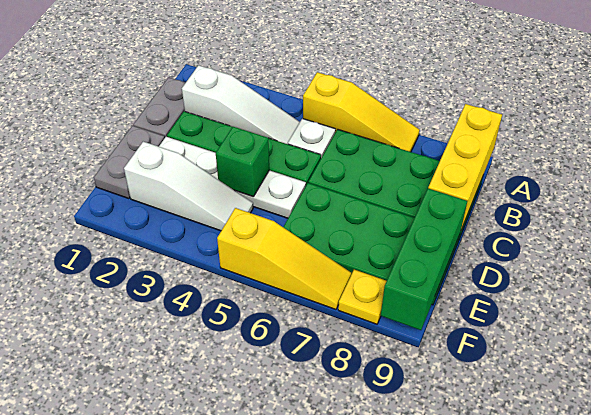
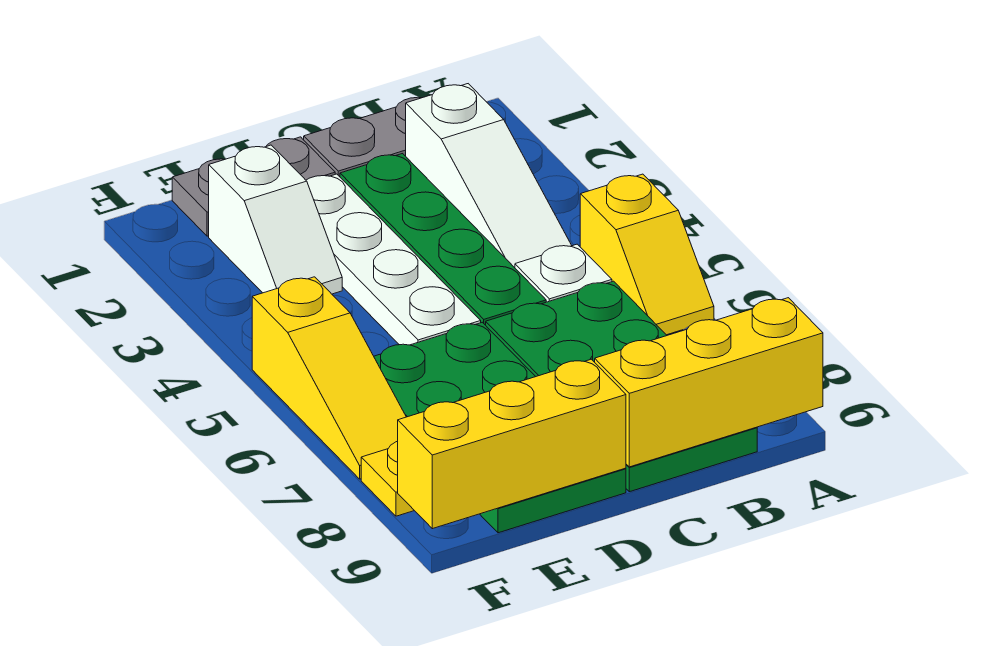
yellow slope A5:A7 level 1 top 5 -> yellow slope A5:A6 level 1 top 5
green brick D4 level 2 -> none
green brick D9:F9 level 2 -> yellow brick D9:F9 level 2
white slope E2:E4 level 1 top 2 -> white slope E2:E3 level 1 top 2

